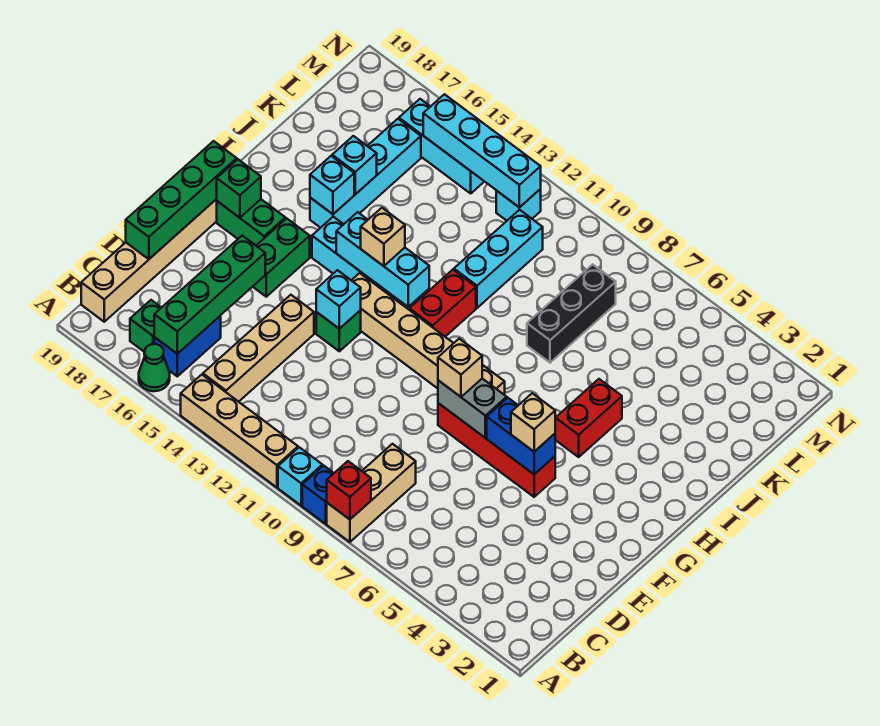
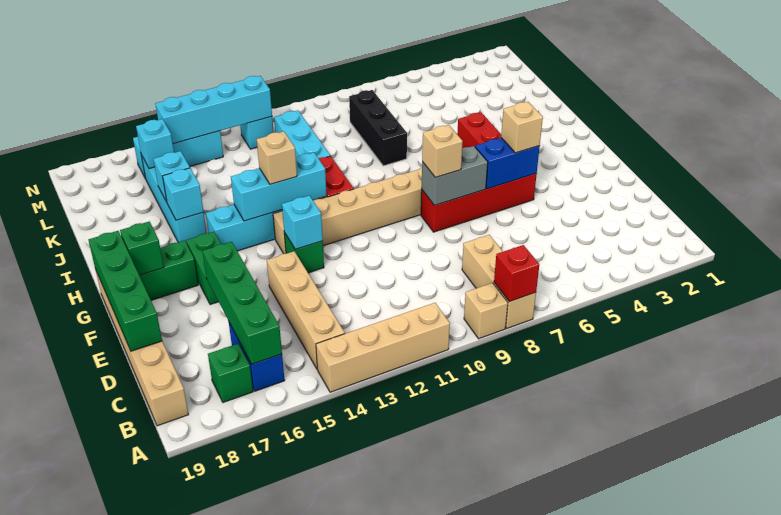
blue brick A9 level 1 -> tan brick A9 level 1
cyan brick A10 level 1 -> cyan brick L16 level 2
green cone A16 level 1 -> none

